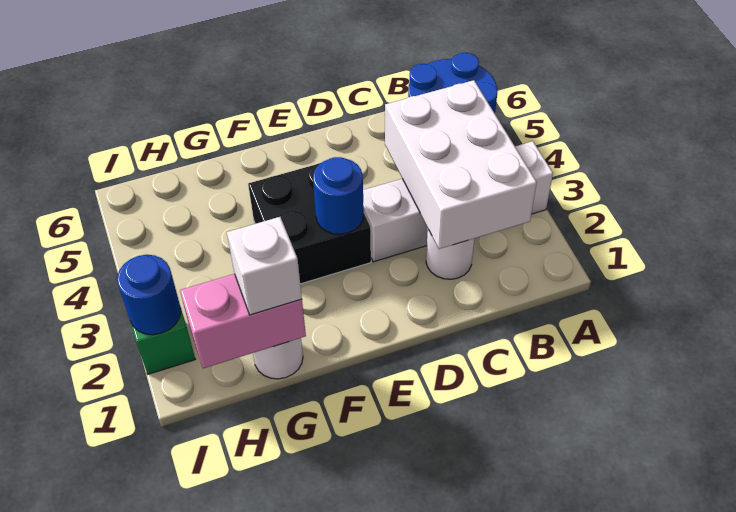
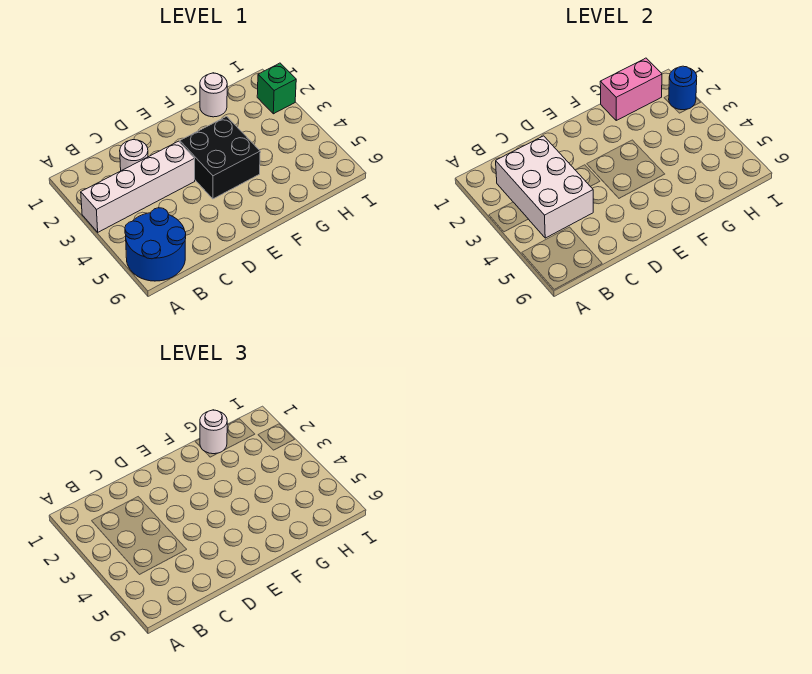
blue round brick E3 level 2 -> none
white brick G1 level 3 -> white round brick G1 level 3

